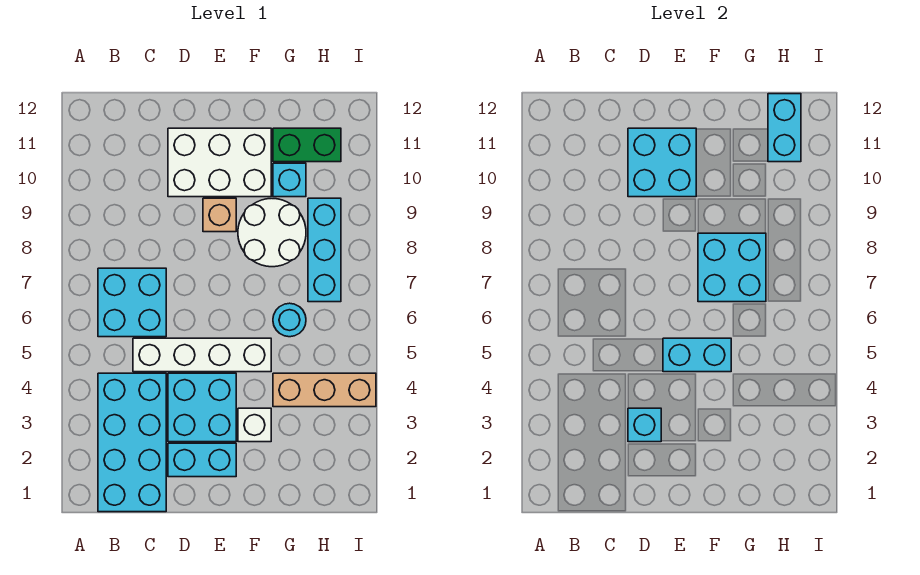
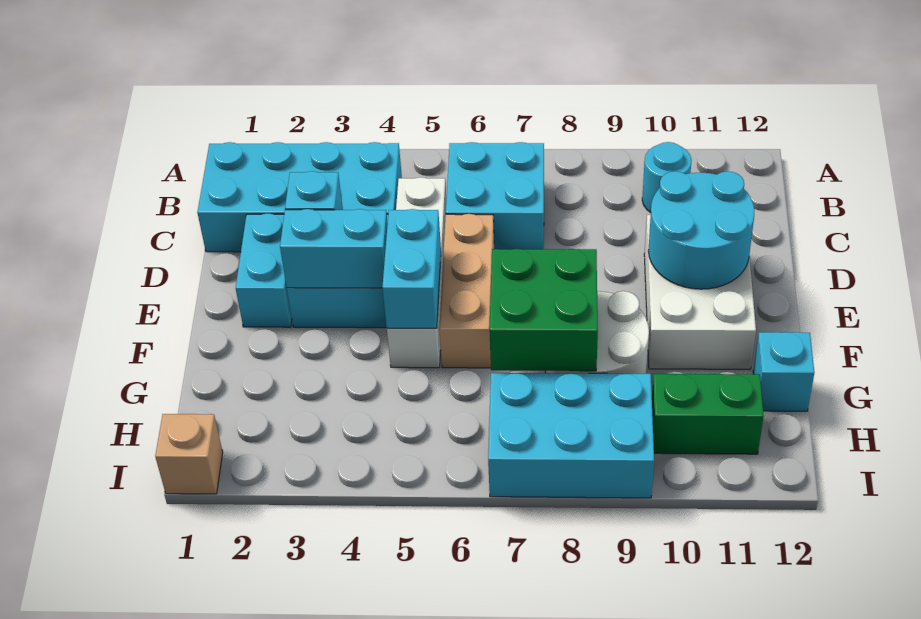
cyan brick D10:E11 level 2 -> cyan round brick D10:E11 level 2
tan brick E9 level 1 -> tan brick I1 level 1
white brick F3 level 1 -> none
cyan brick F7:G8 level 2 -> green brick F7:G8 level 2
tan brick G4:I4 level 1 -> tan brick D6:F6 level 1
cyan round brick G6 level 1 -> cyan round brick B10 level 1
cyan brick G10 level 1 -> cyan brick G12 level 1
green brick G11:H11 level 1 -> green brick H10:H11 level 1
cyan brick H7:H9 level 1 -> cyan brick H7:I9 level 1
cyan brick H11:H12 level 2 -> cyan brick E3:E4 level 2

